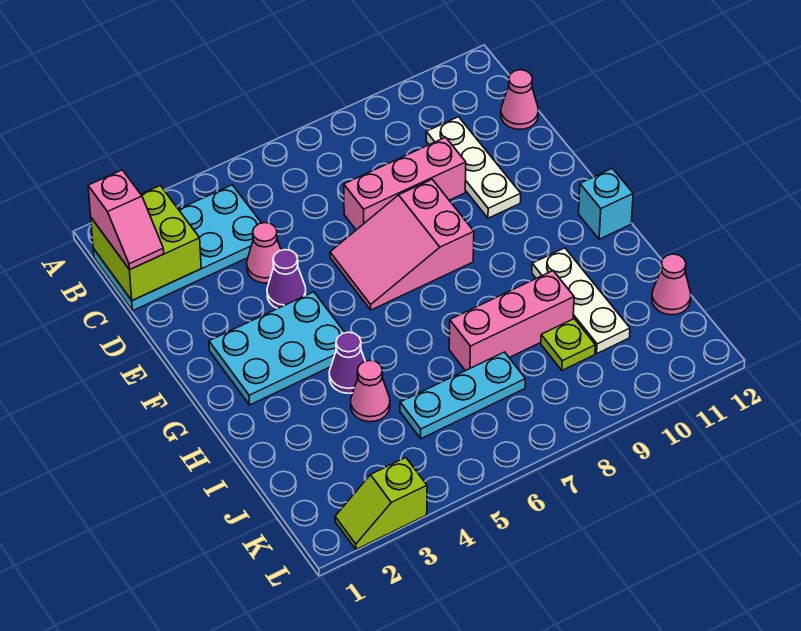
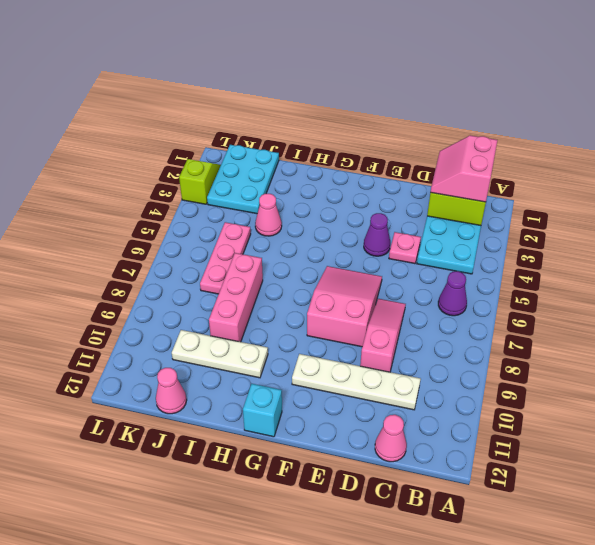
pink slope B1:C1 level 3 top B -> pink slope B1:C2 level 3 top B
white plate C10:E10 level 1 -> white plate C10:F10 level 1
pink cone D4 level 1 -> pink plate D4 level 1
pink brick D7:D9 level 1 -> pink slope D7:D9 level 1 top 9
cyan plate F2:G4 level 1 -> cyan plate J1:K3 level 1
purple cone H4 level 1 -> purple cone B6 level 1
cyan plate J5:J7 level 1 -> pink plate J5:J7 level 1
lime plate J9 level 1 -> none

